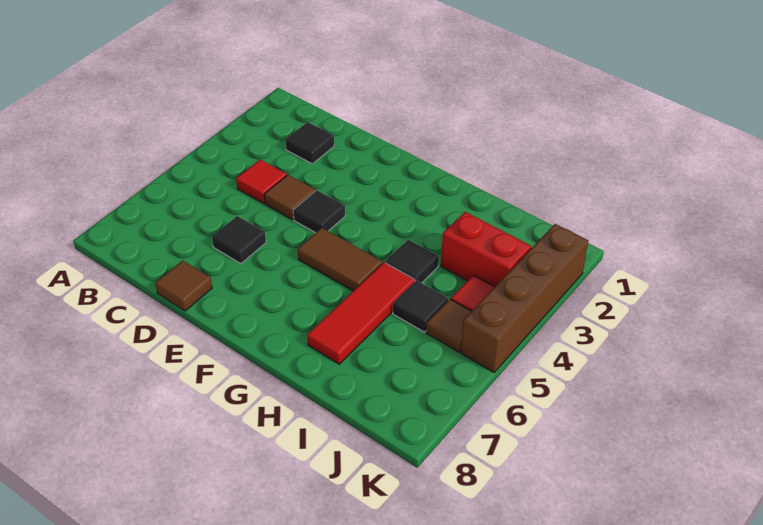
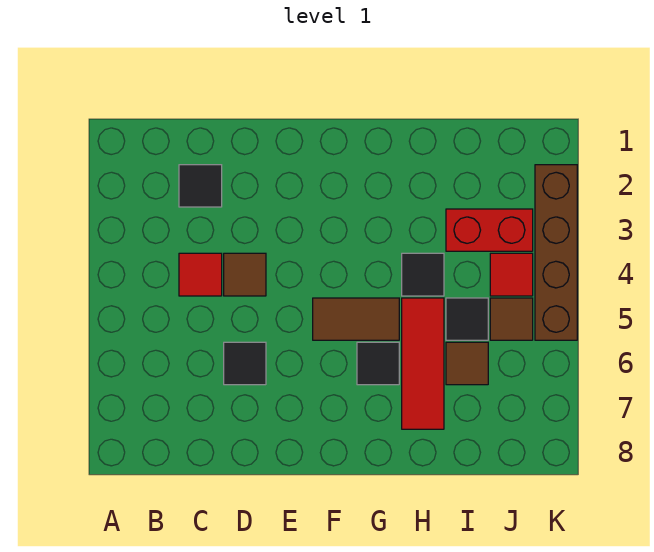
brown tile D8 level 1 -> brown tile I6 level 1
black tile E4 level 1 -> black tile G6 level 1

